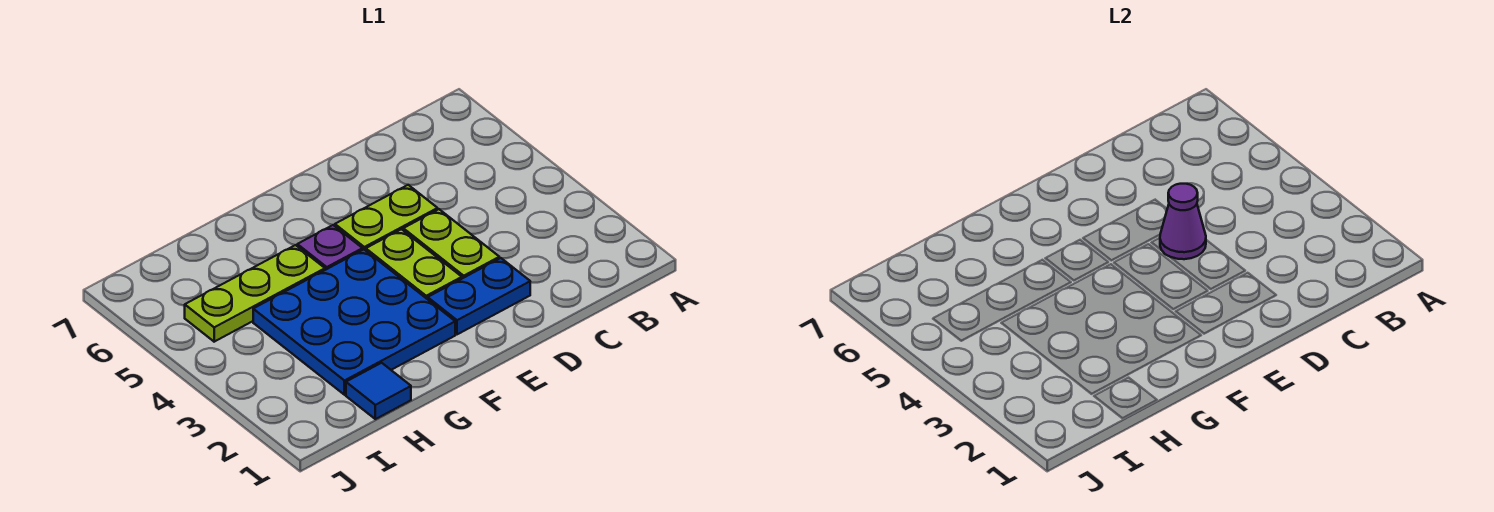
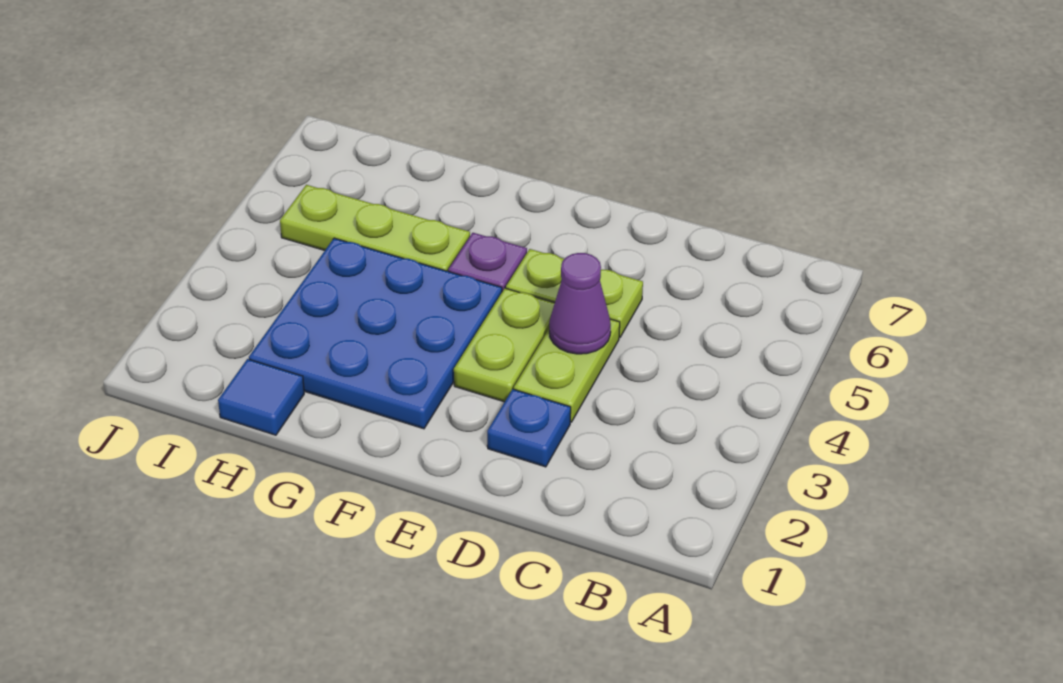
blue plate D2:E2 level 1 -> blue plate D2 level 1

